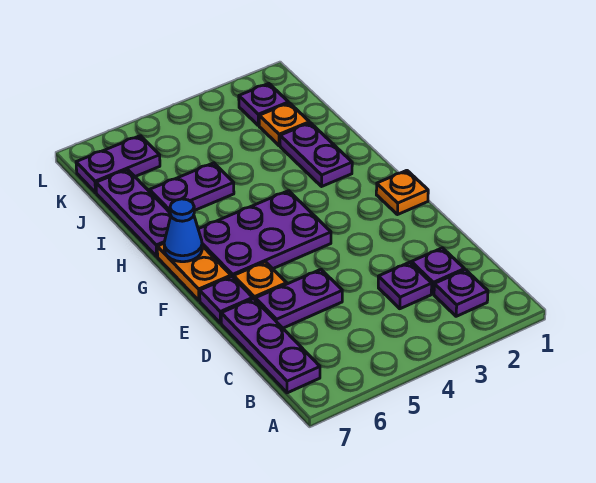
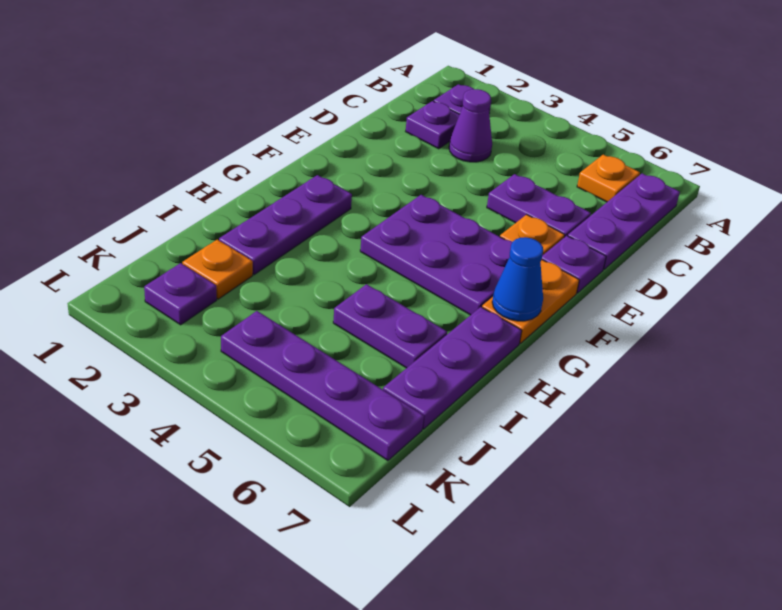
purple plate C3 level 1 -> purple cone C3 level 1
orange plate F1 level 1 -> orange plate B6 level 1
purple plate H2:I2 level 1 -> purple plate G2:I2 level 1
purple plate K6:K7 level 1 -> purple plate K4:K7 level 1

